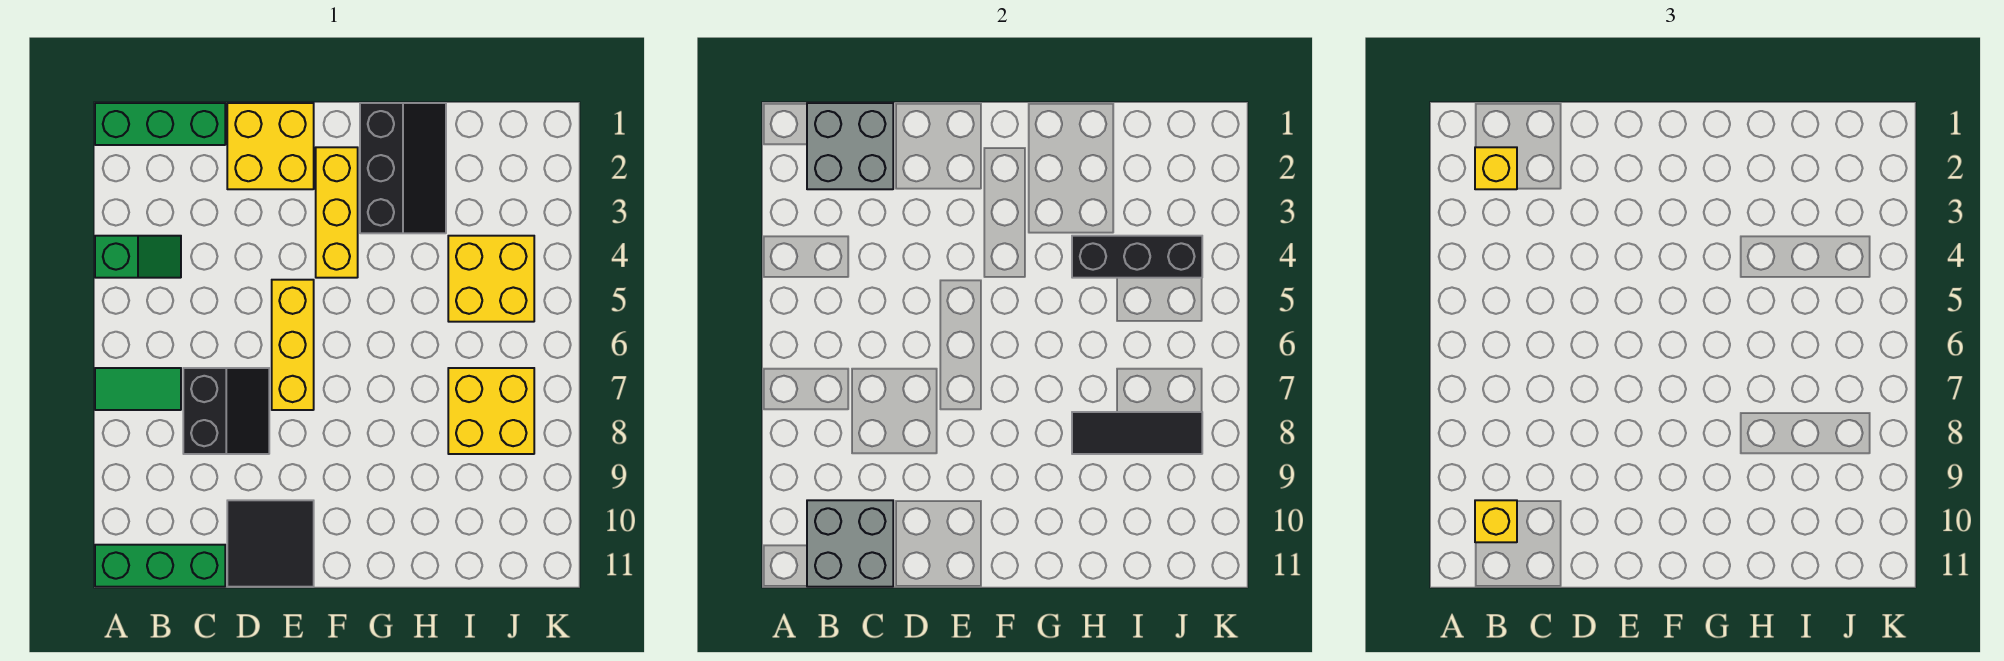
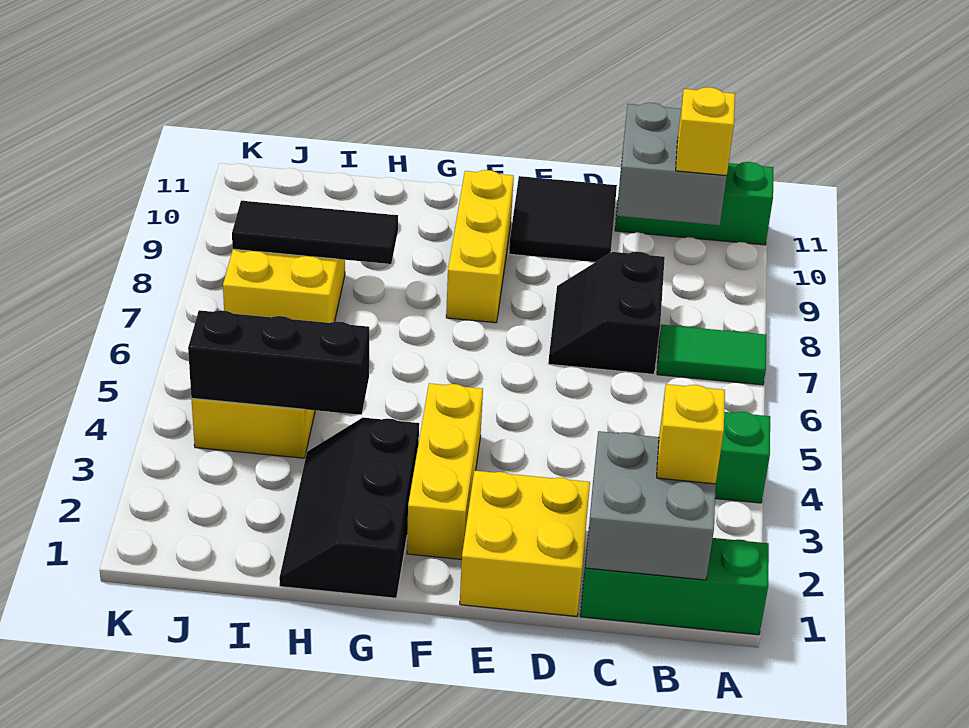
yellow brick E5:E7 level 1 -> yellow brick F8:F10 level 1

